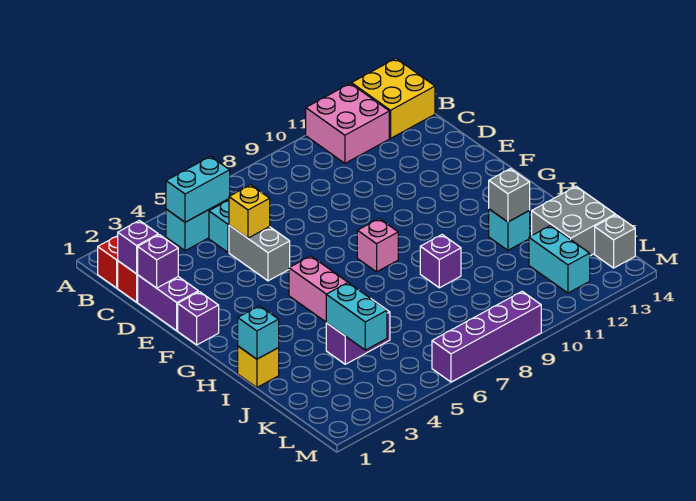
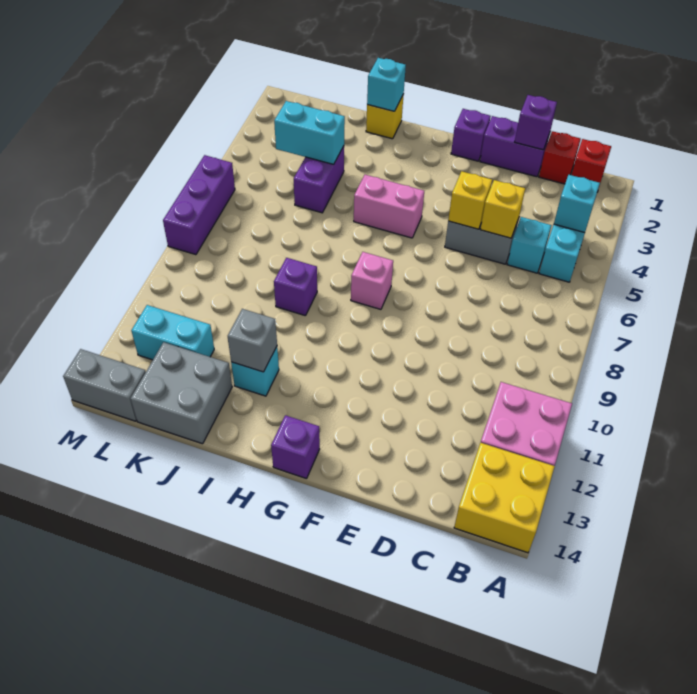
cyan brick B4:B5 level 2 -> cyan brick B4 level 2
purple brick C1 level 2 -> purple brick G14 level 1
none -> yellow brick E5 level 2
grey brick L14 level 1 -> grey brick L14:M14 level 1
purple brick M6:M9 level 1 -> purple brick M6:M8 level 1

